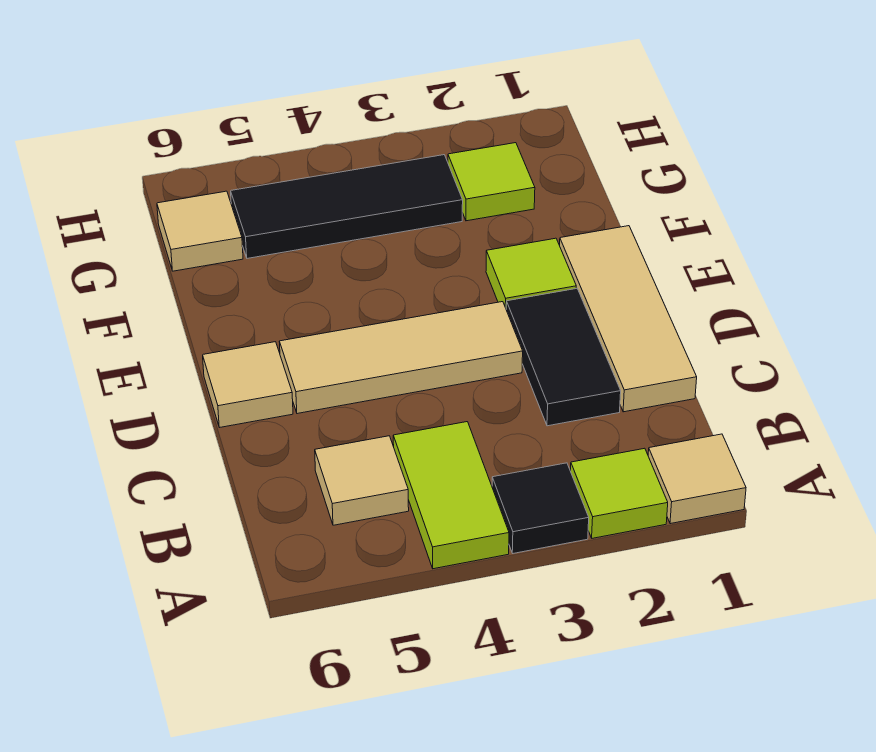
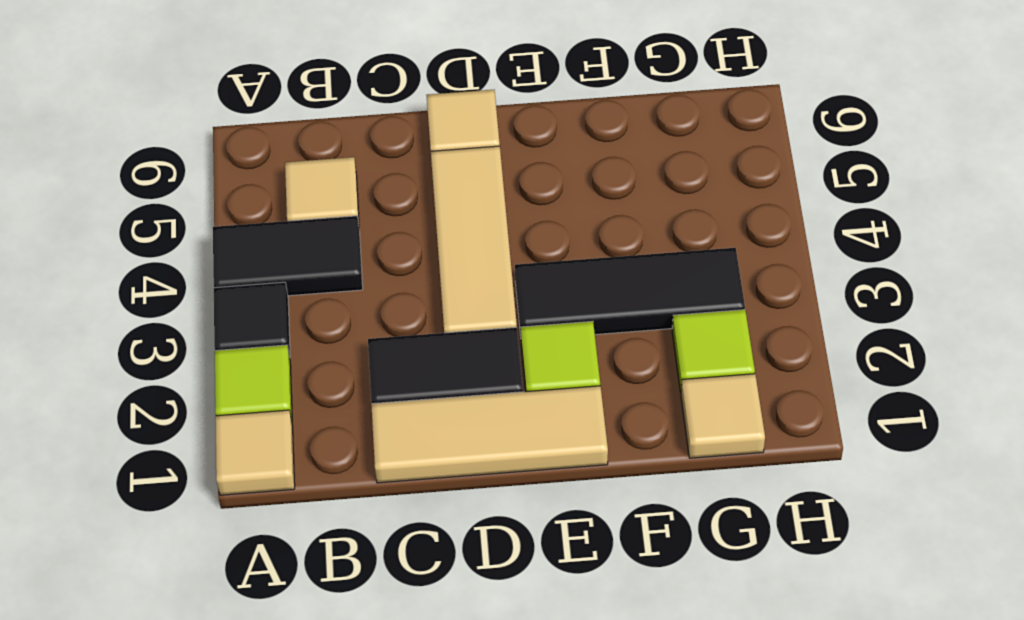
lime tile A4:B4 level 1 -> black tile A4:B4 level 1
black tile G3:G5 level 1 -> black tile E3:G3 level 1
tan tile G6 level 1 -> tan tile G1 level 1

